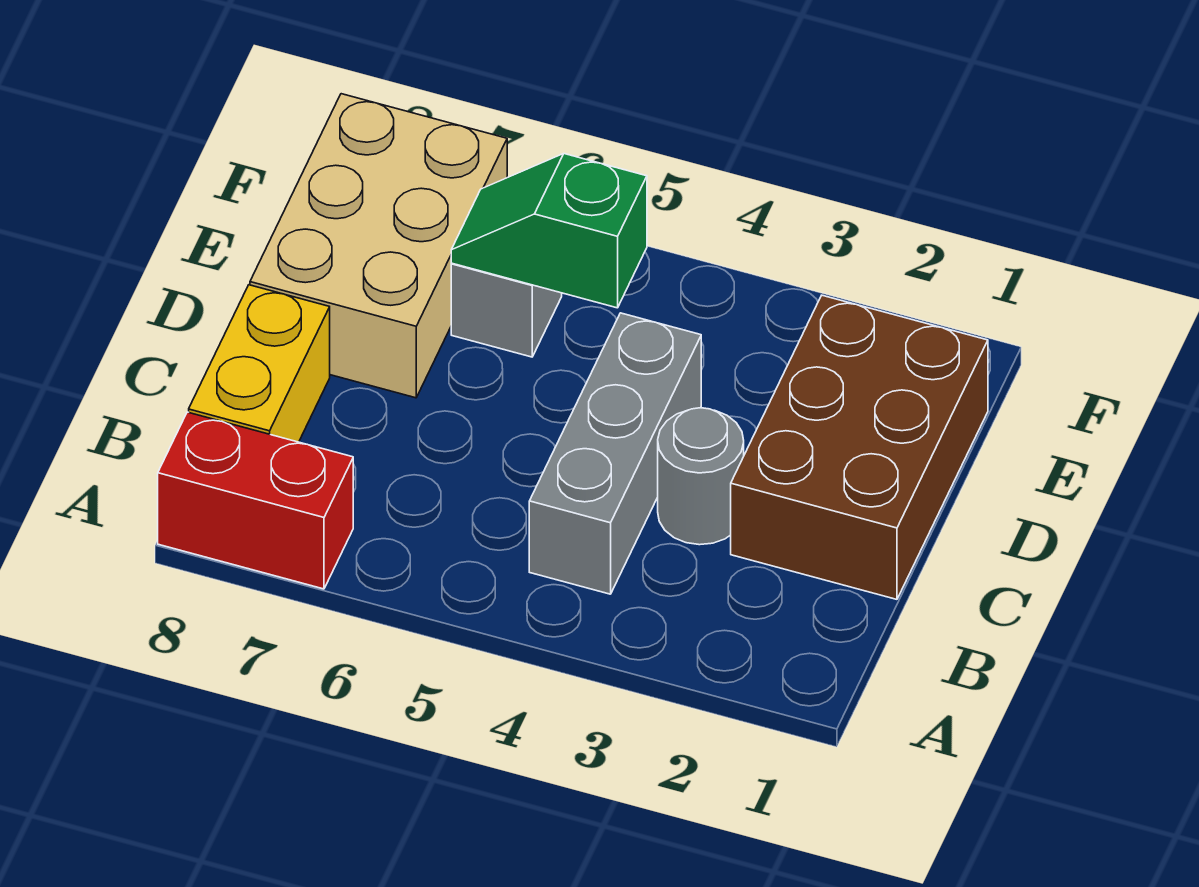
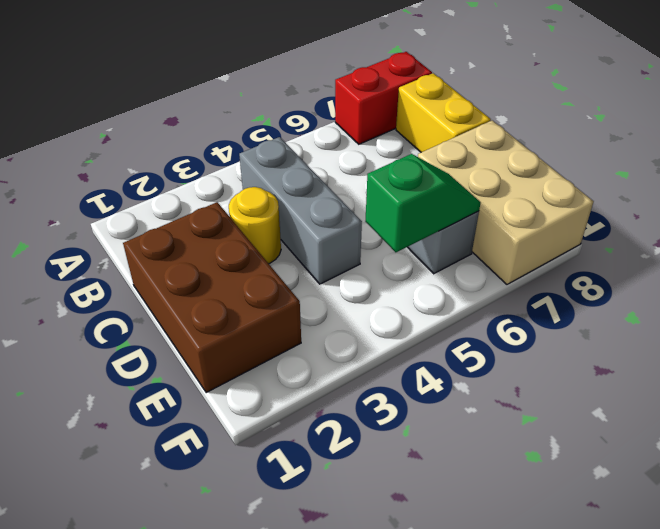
grey round brick C3 level 1 -> yellow round brick C3 level 1

